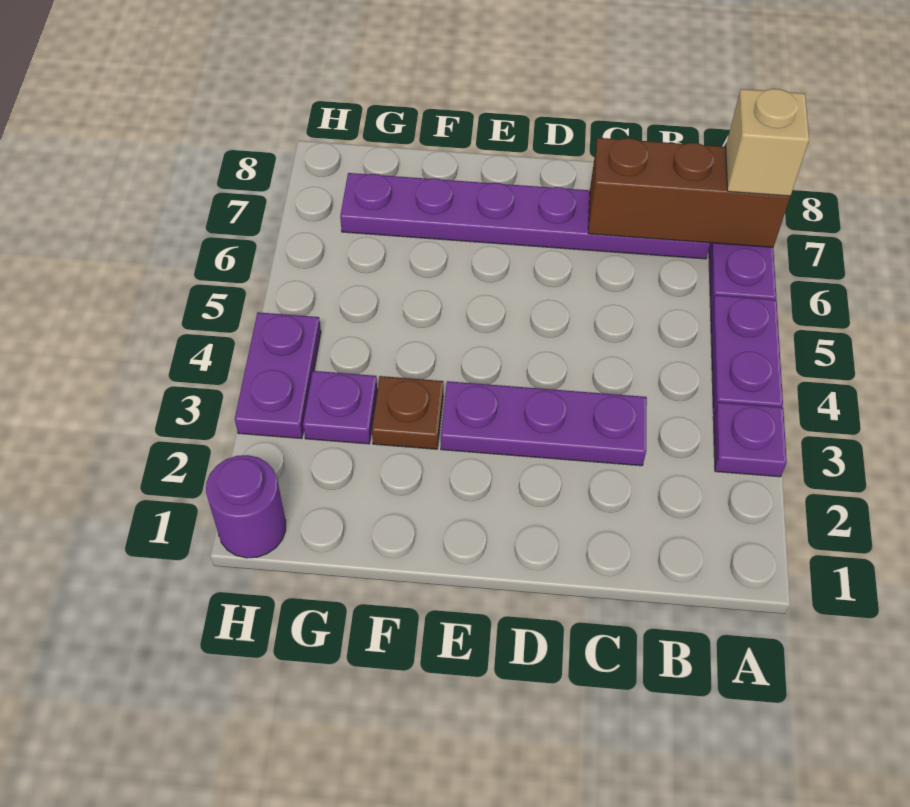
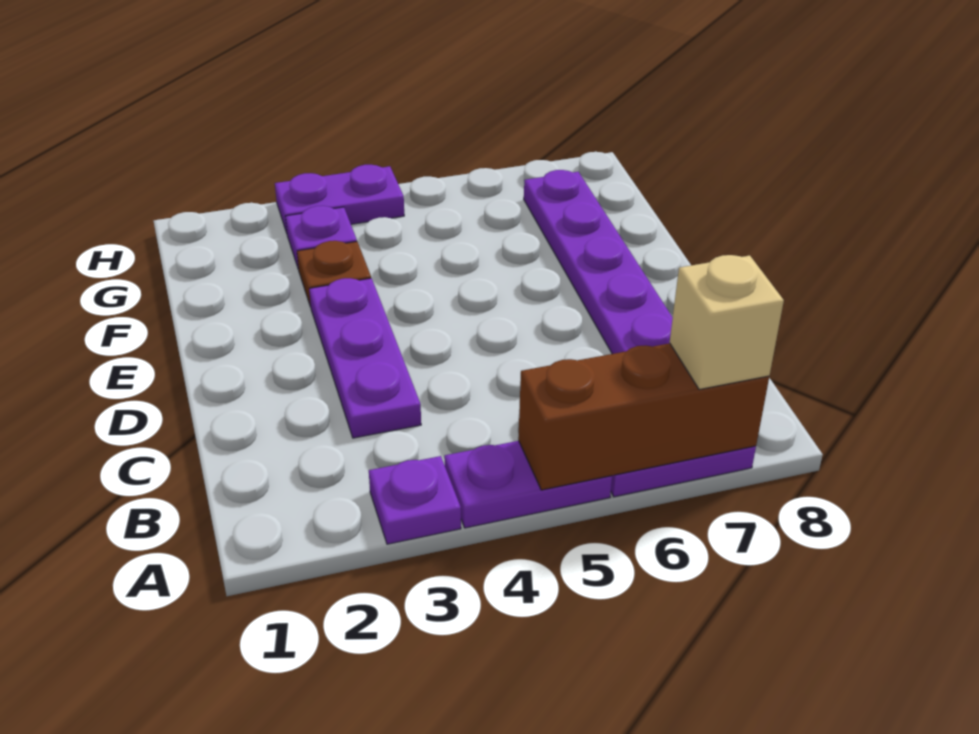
brown brick A7:C7 level 2 -> brown brick A5:A7 level 2
purple round brick H1 level 1 -> none

